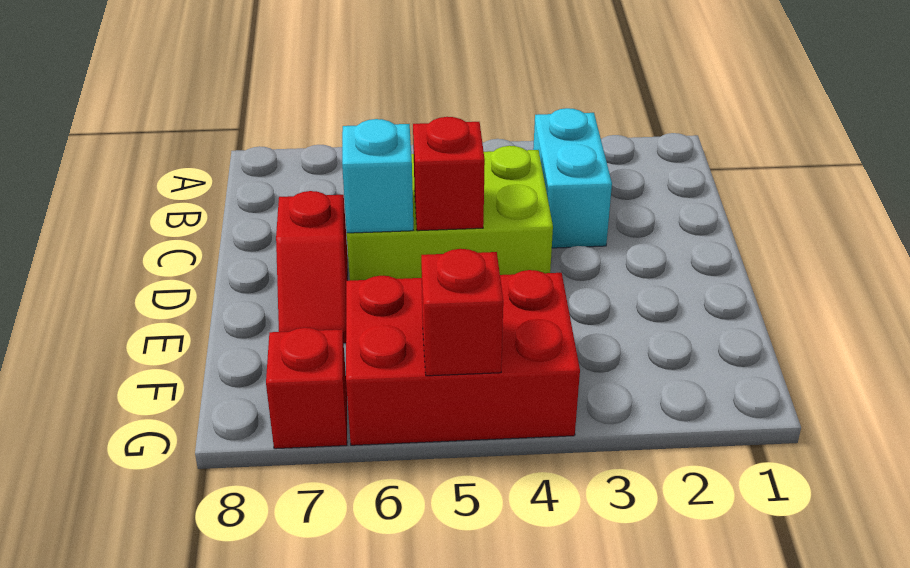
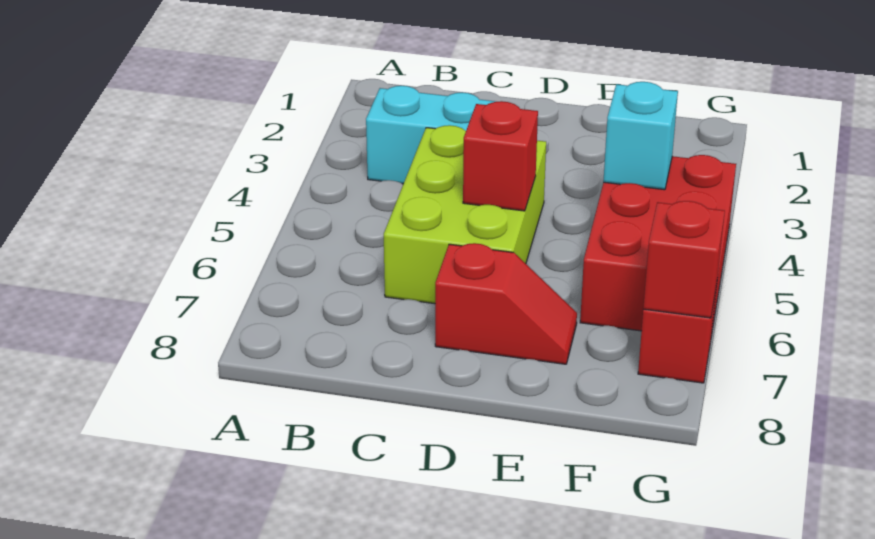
cyan brick D6 level 2 -> cyan brick F4 level 2
red brick G5 level 2 -> red brick G7 level 2

